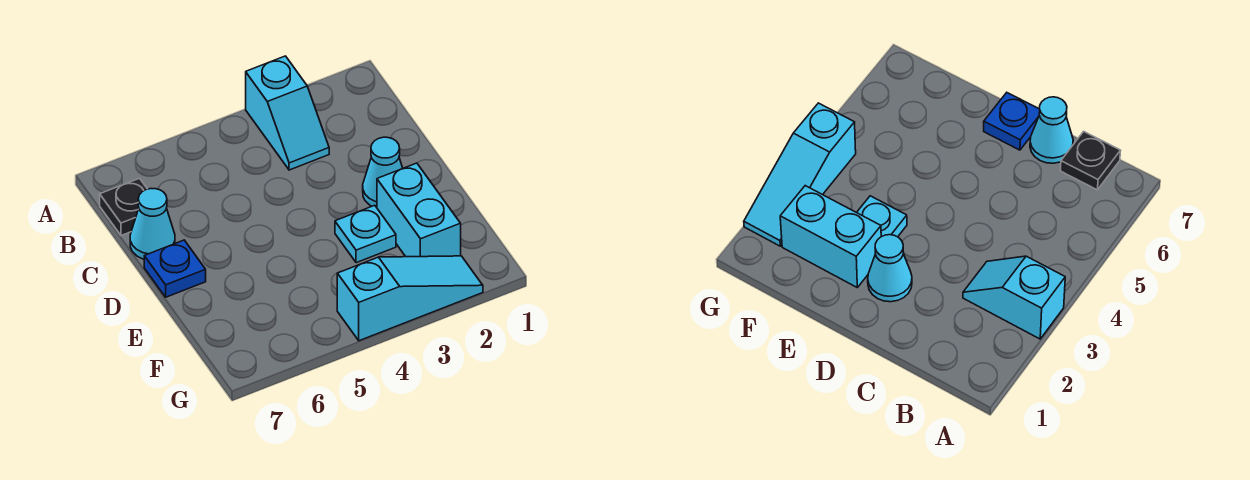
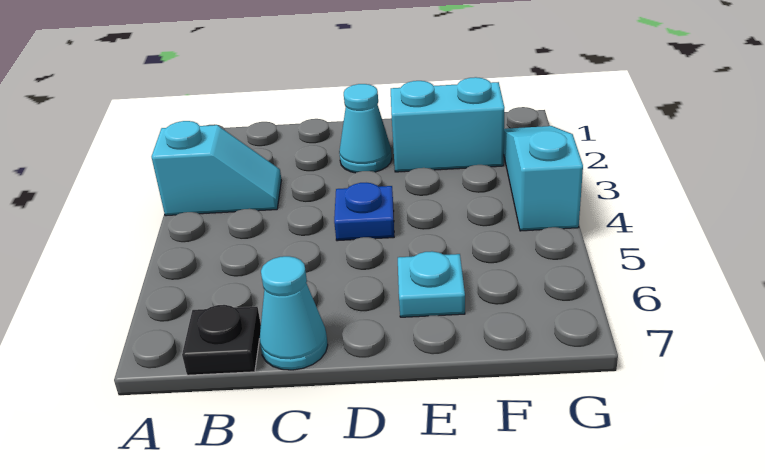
blue plate D7 level 1 -> blue plate D4 level 1
cyan plate E3 level 1 -> cyan plate E6 level 1

